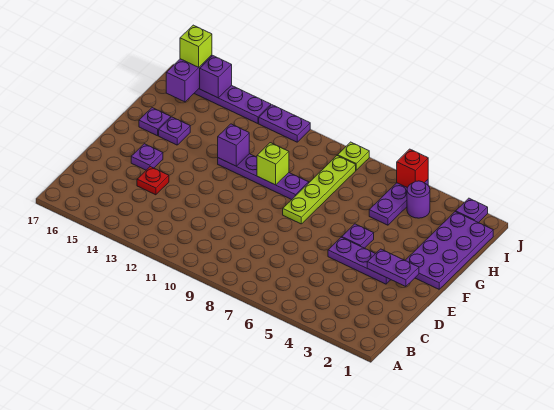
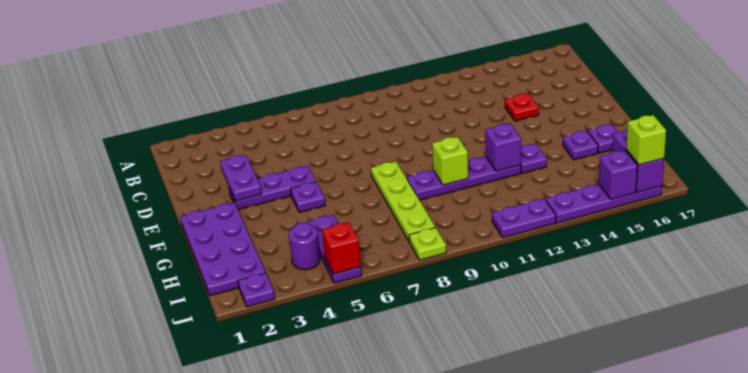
purple plate E2:E3 level 2 -> purple plate D3:E3 level 2
purple plate E15 level 1 -> purple plate G13 level 1

